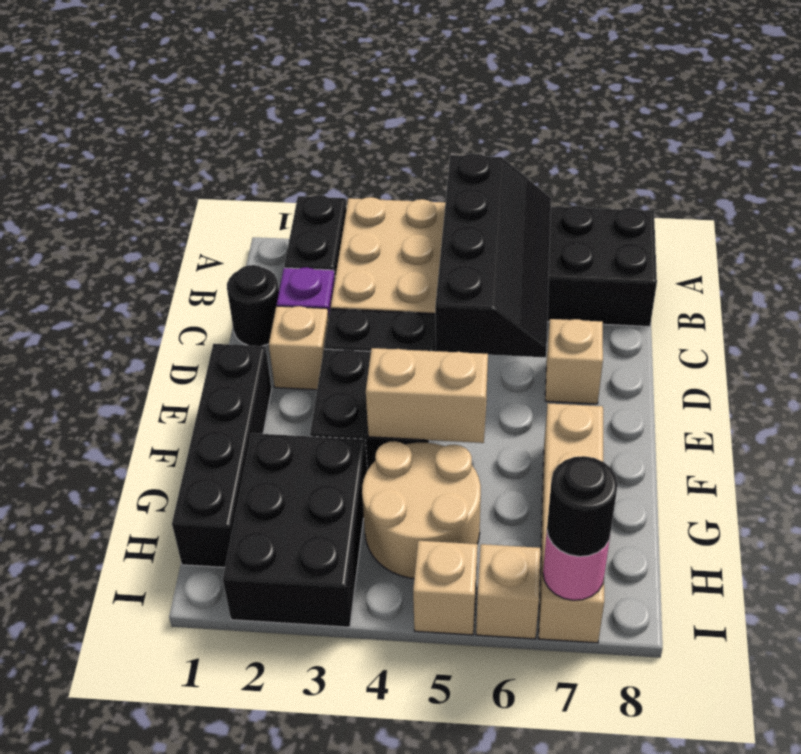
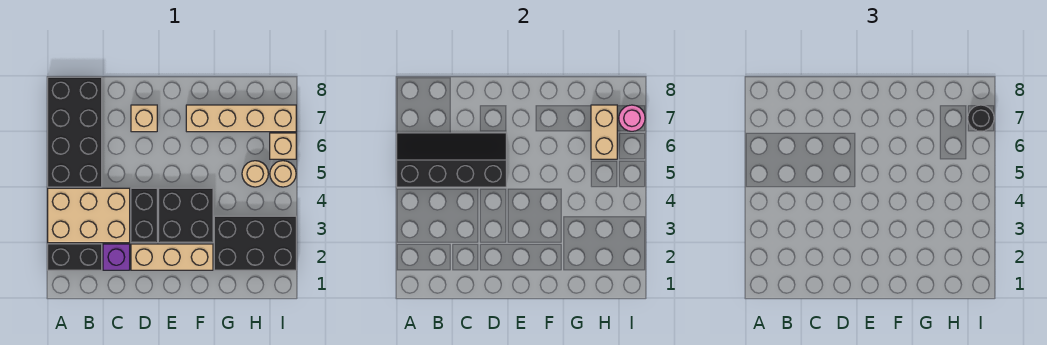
black round brick C1 level 1 -> none
tan brick D2 level 1 -> tan brick D2:F2 level 1
black brick E1:H1 level 1 -> none
tan brick F4:F5 level 2 -> tan brick H6:H7 level 2
tan round brick G4:H5 level 1 -> tan round brick H5 level 1
tan brick I5 level 1 -> tan round brick I5 level 1

